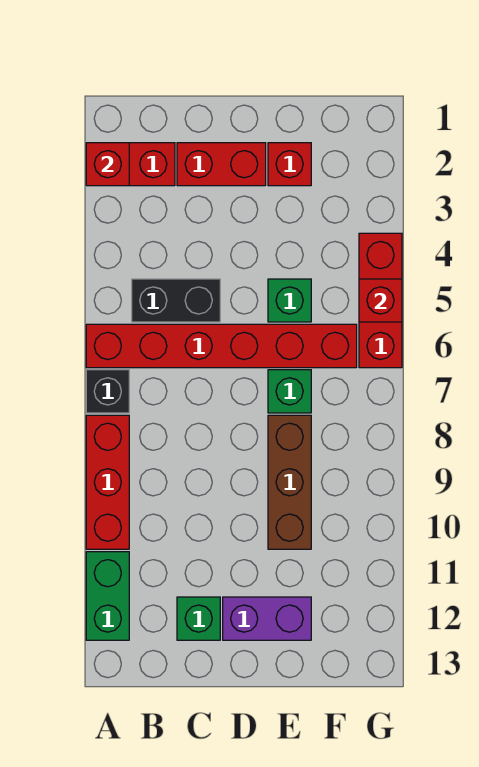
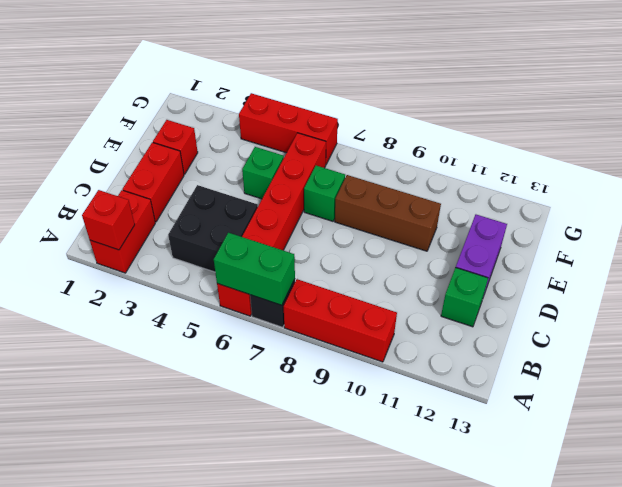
green brick A11:A12 level 1 -> green brick A6:A7 level 2
black brick B5:C5 level 1 -> black brick B4:C5 level 1
red brick G5 level 2 -> none

